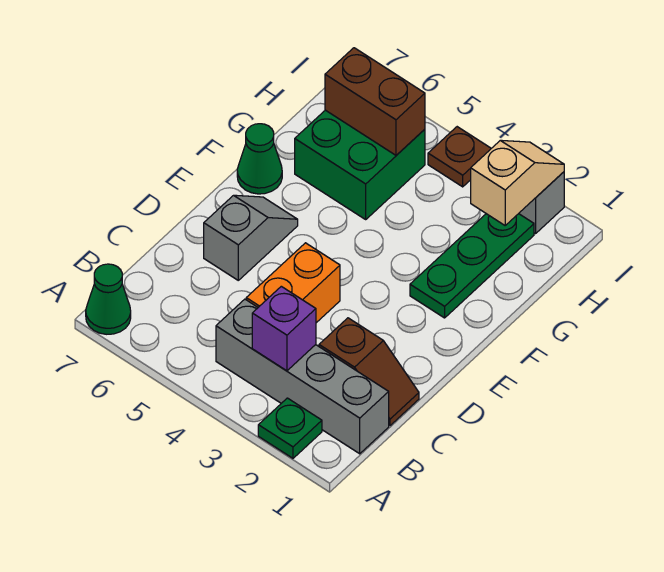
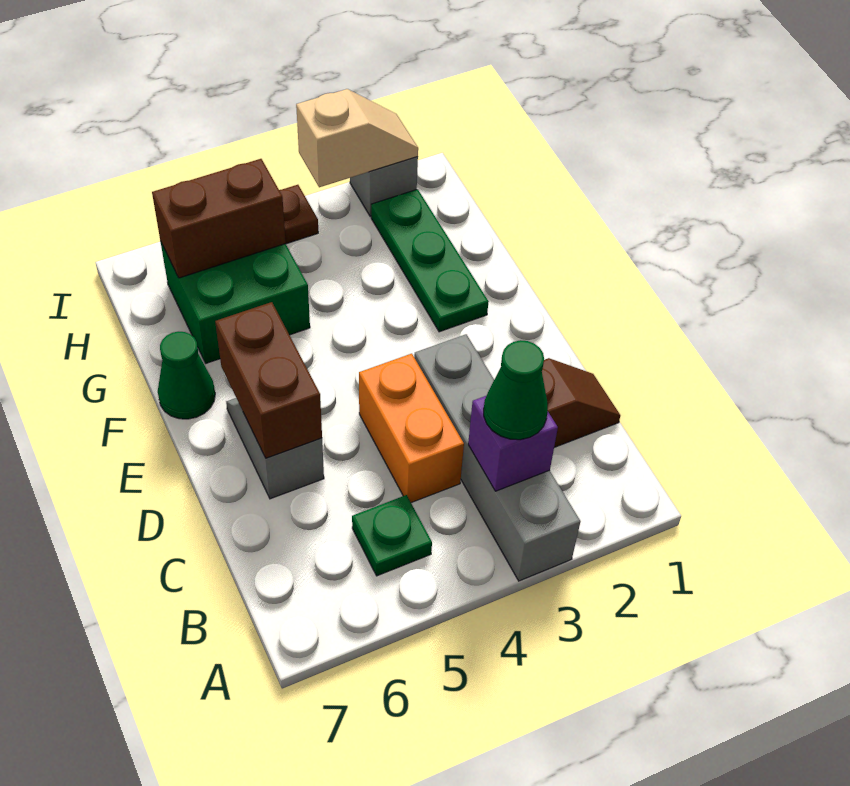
green plate A2 level 1 -> green plate B5 level 1
green cone A7 level 1 -> green cone B3 level 3
grey brick B1:B4 level 1 -> grey brick A3:D3 level 1
none -> brown brick D6:E6 level 2
tan slope H2:I2 level 2 top H -> tan slope I2:I3 level 2 top 3

